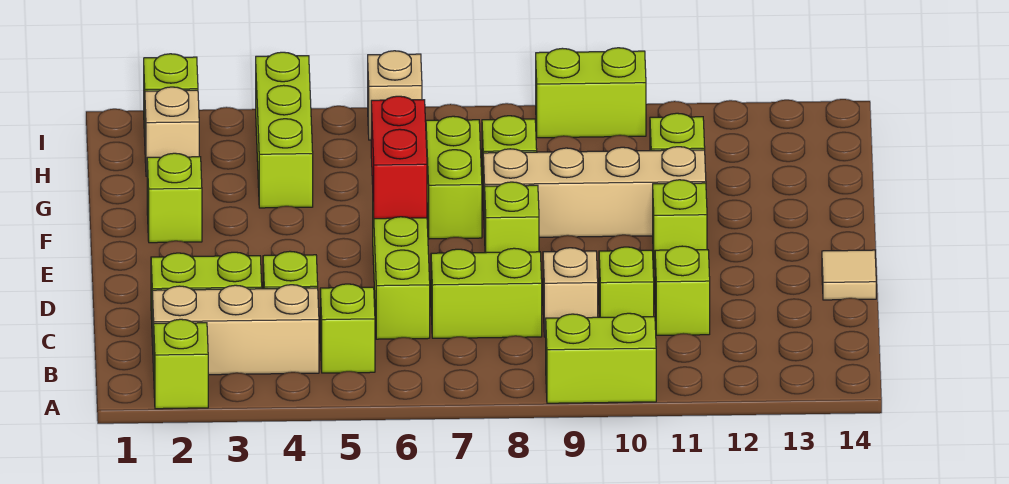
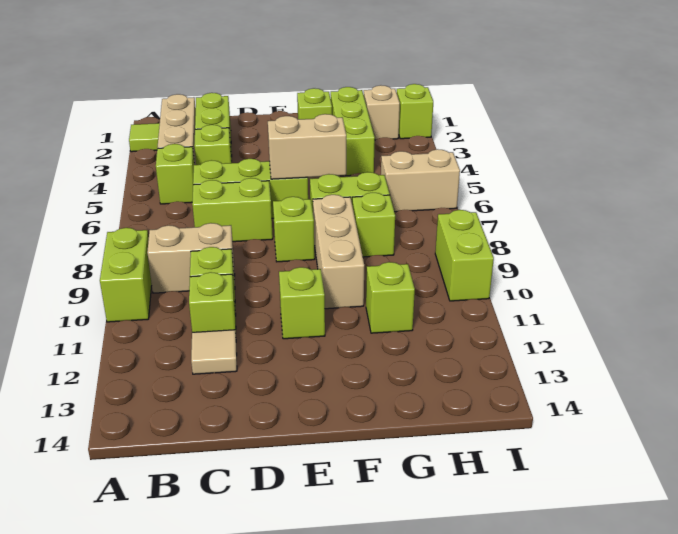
lime brick A2 level 1 -> lime tile A2 level 1
lime brick C7:C8 level 1 -> lime brick C7:D7 level 1
tan brick C9 level 1 -> tan brick B9:C9 level 1
tan tile D14 level 1 -> tan tile C12 level 1
red brick E6:F6 level 2 -> tan brick E6:F6 level 2
tan brick F8:F11 level 1 -> tan brick F8:F10 level 1
lime brick G4:I4 level 1 -> lime brick G2:G4 level 1
tan brick I6 level 1 -> tan brick H6:I6 level 1

